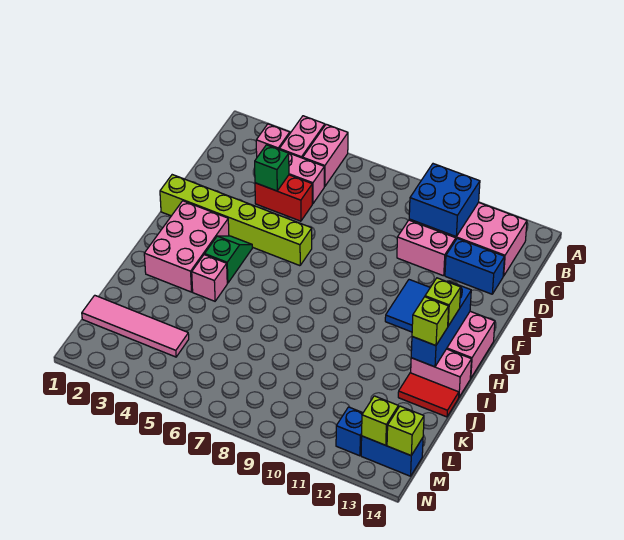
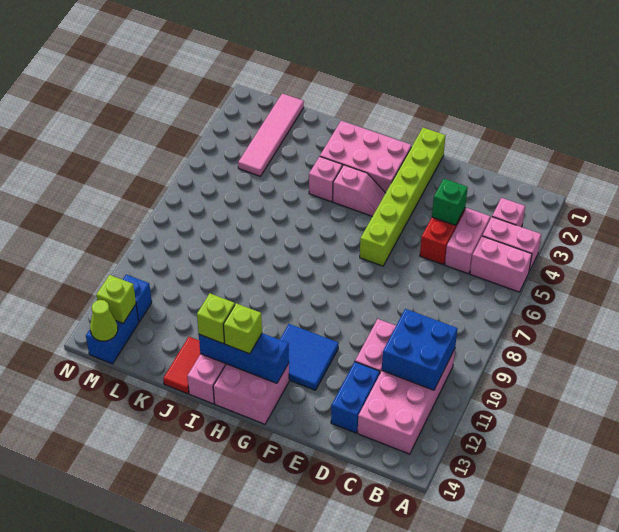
green slope G4:H4 level 1 top H -> pink slope G4:H4 level 1 top H
lime brick M14 level 2 -> lime cone M14 level 2

